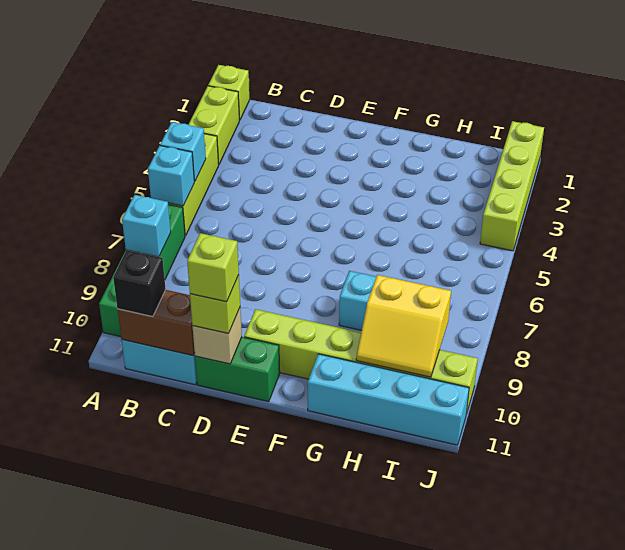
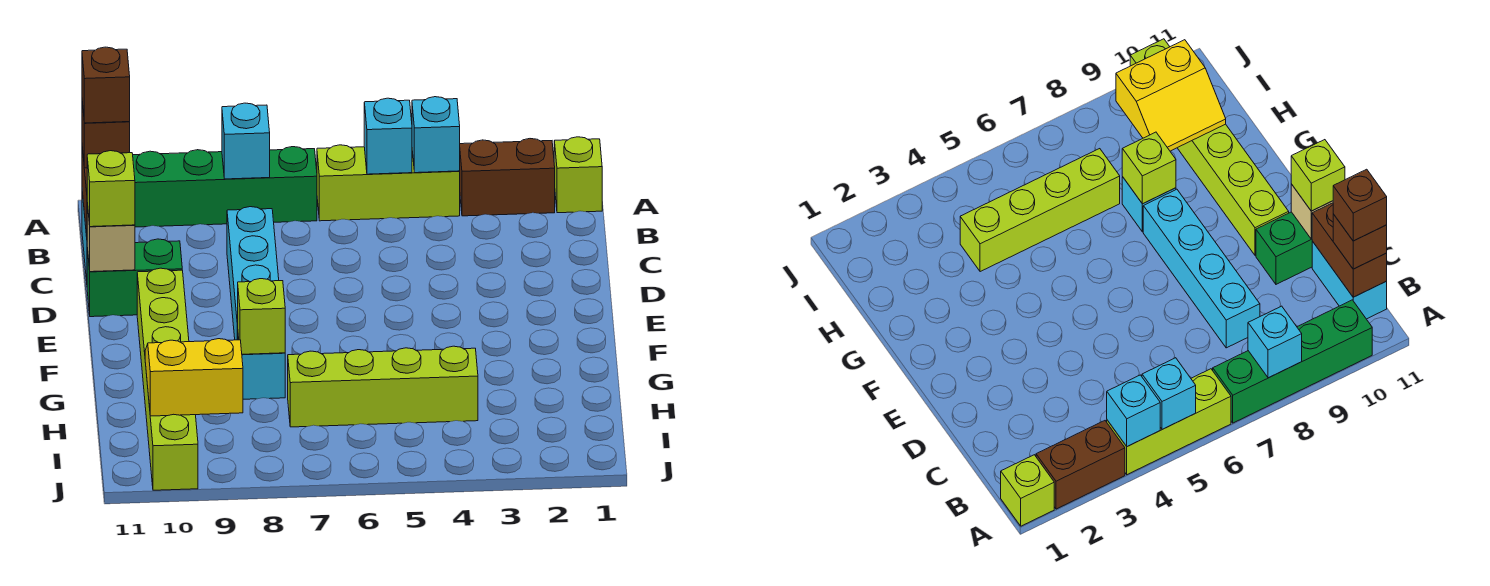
lime brick A2:A3 level 1 -> brown brick A2:A3 level 1
cyan brick A6 level 2 -> cyan brick A4 level 2
black brick B11 level 3 -> brown brick B11 level 3
none -> brown brick B11 level 4
green brick D11:E11 level 1 -> green brick D10:D11 level 1
lime brick D11 level 4 -> lime brick G8 level 2
cyan brick G11:J11 level 1 -> cyan brick C8:F8 level 1
yellow slope H9:I10 level 2 top 9 -> yellow slope H9:I10 level 2 top I
lime brick J1:J4 level 1 -> lime brick H4:H7 level 1

